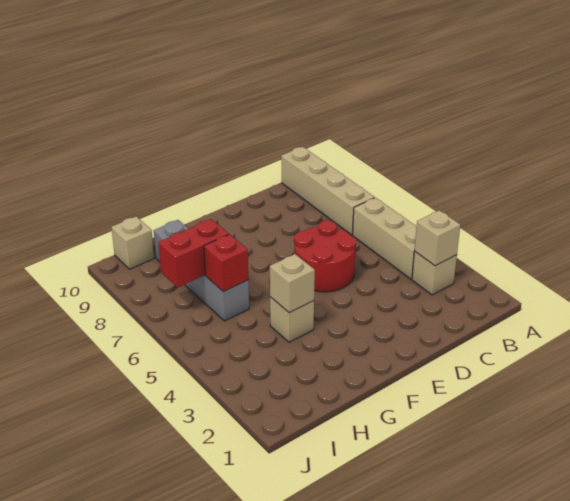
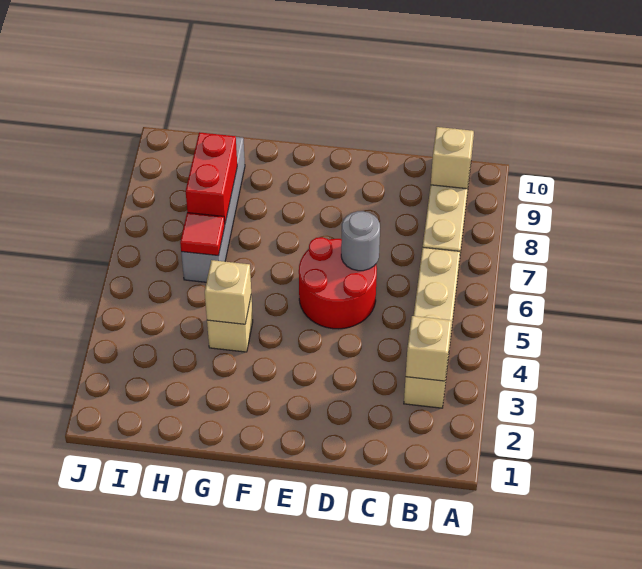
none -> grey round brick D6 level 2
red brick H6 level 2 -> red tile H6 level 2
red brick H7:I7 level 2 -> red brick H7:H8 level 2
tan brick I10 level 1 -> tan brick B9 level 2

